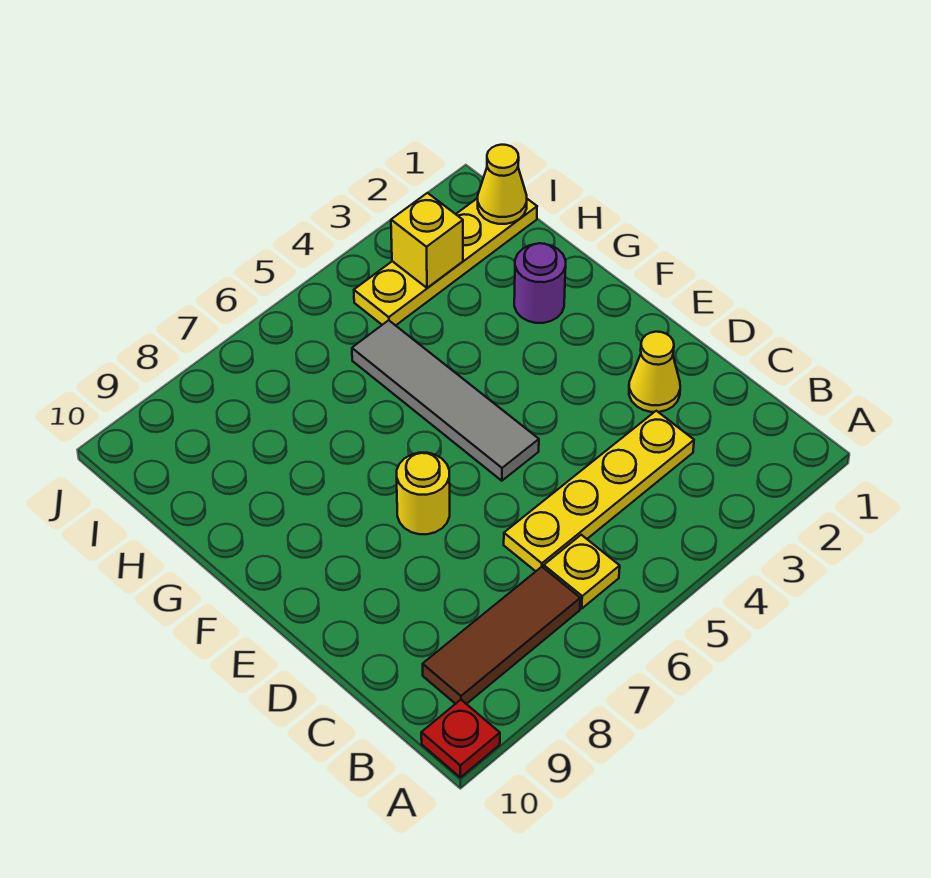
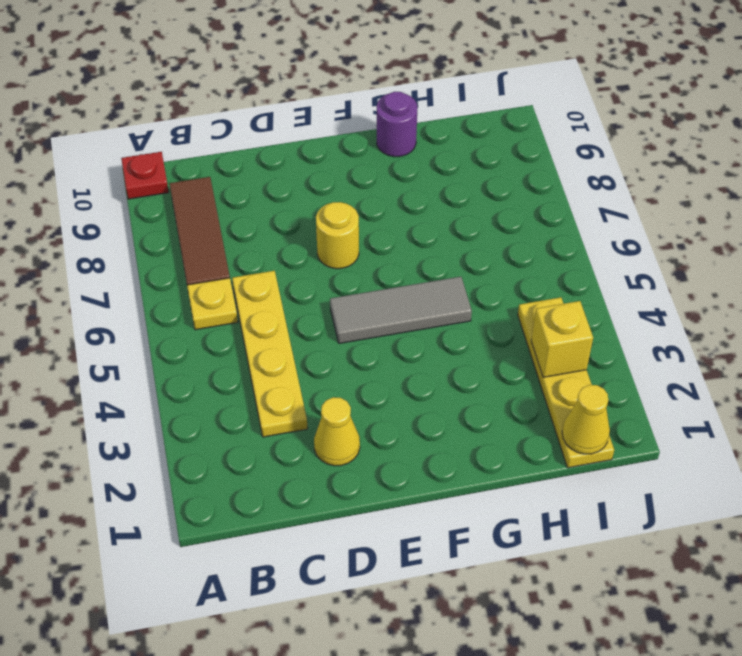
grey tile E5:H5 level 1 -> grey tile E5:G5 level 1
purple round brick G2 level 1 -> purple round brick G10 level 1

